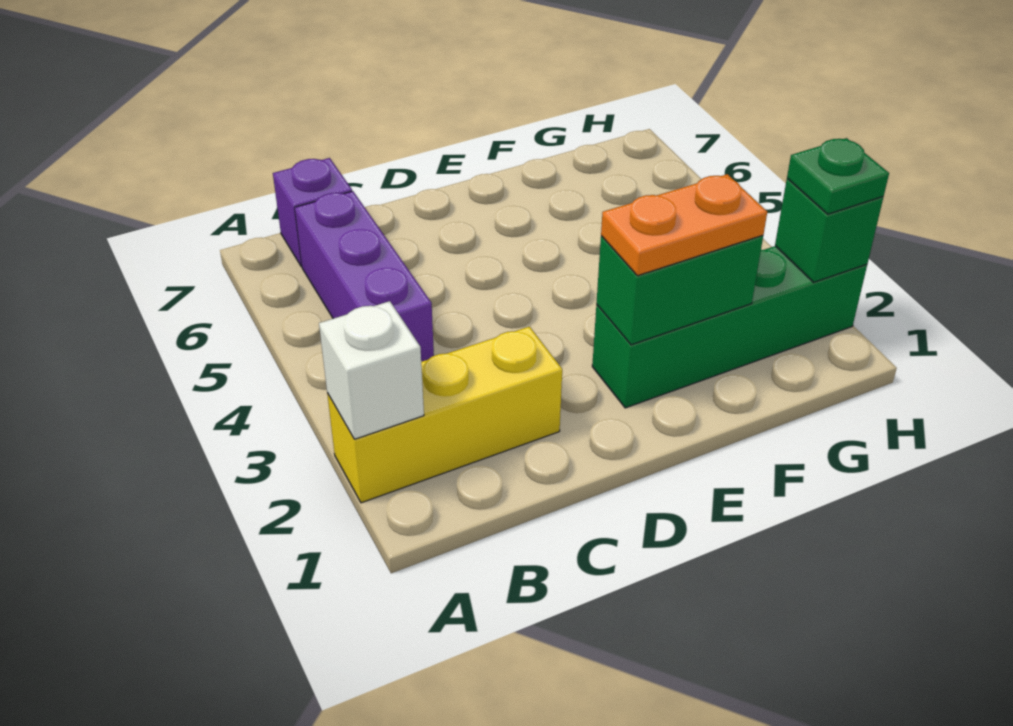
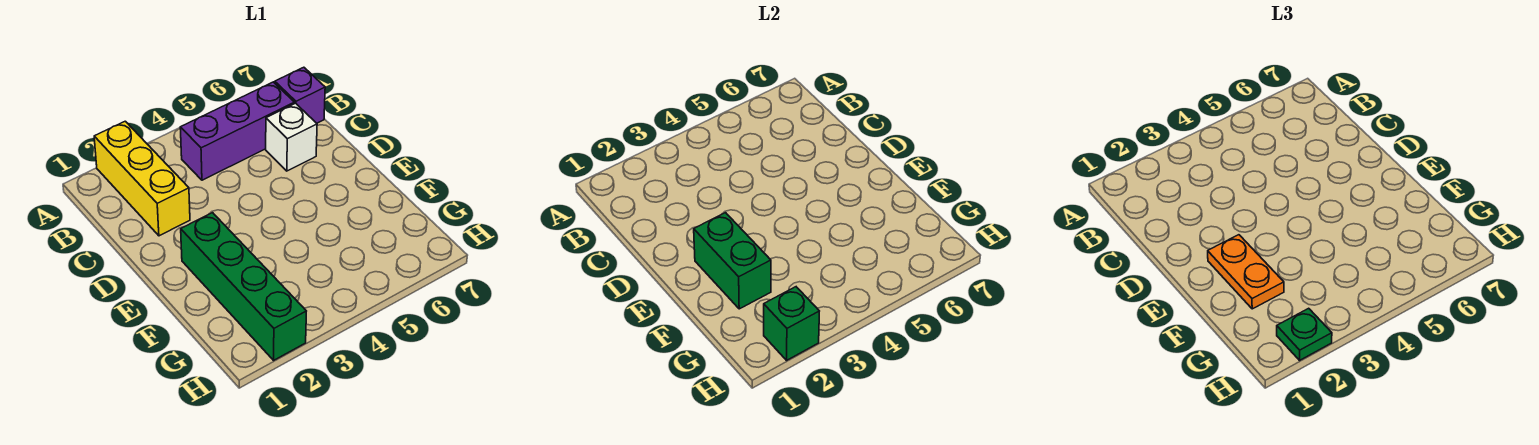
white brick A2 level 2 -> white brick C6 level 1

